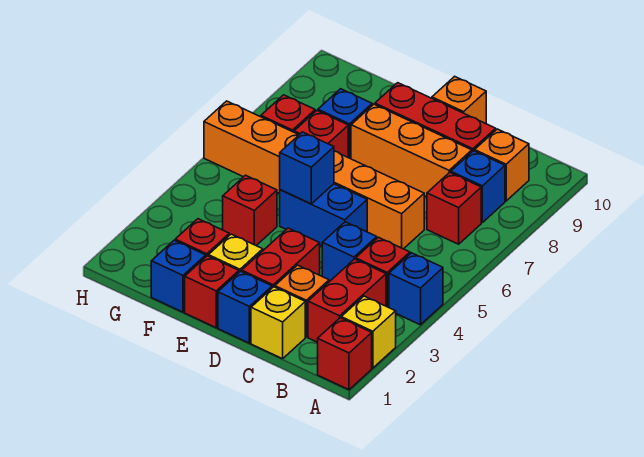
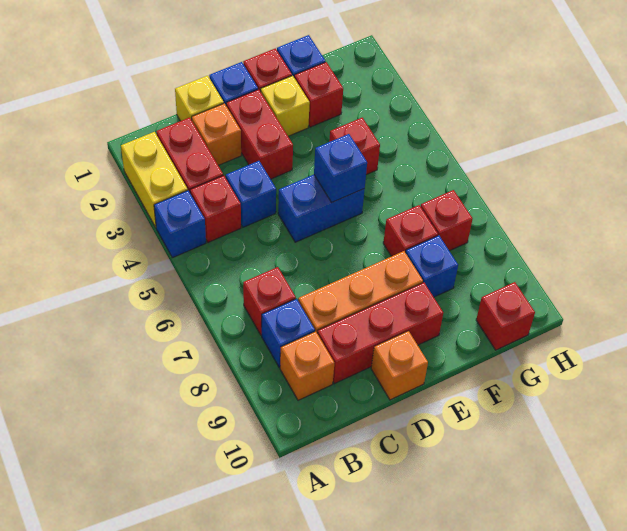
red brick A1 level 1 -> red brick G10 level 1
yellow brick A2 level 1 -> yellow brick A2:A3 level 1
orange brick C6:H6 level 1 -> none

